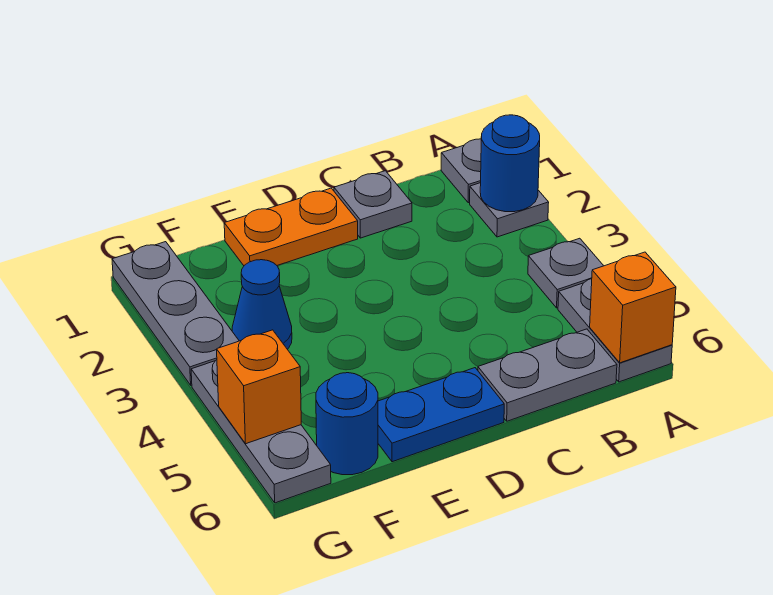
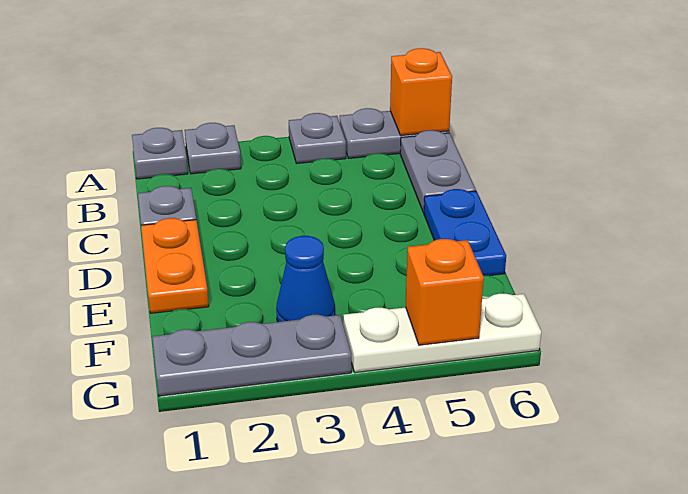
blue round brick A2 level 2 -> none
blue round brick F6 level 1 -> none
grey plate G4:G6 level 1 -> white plate G4:G6 level 1

